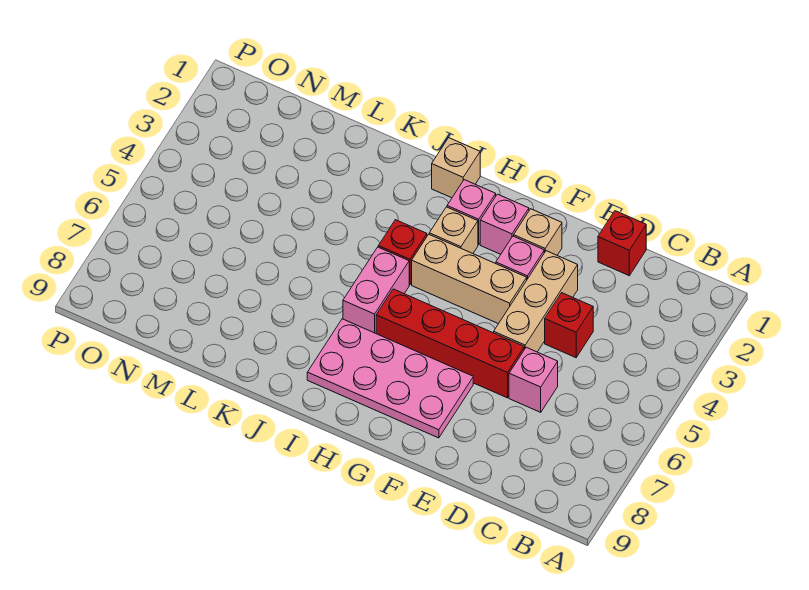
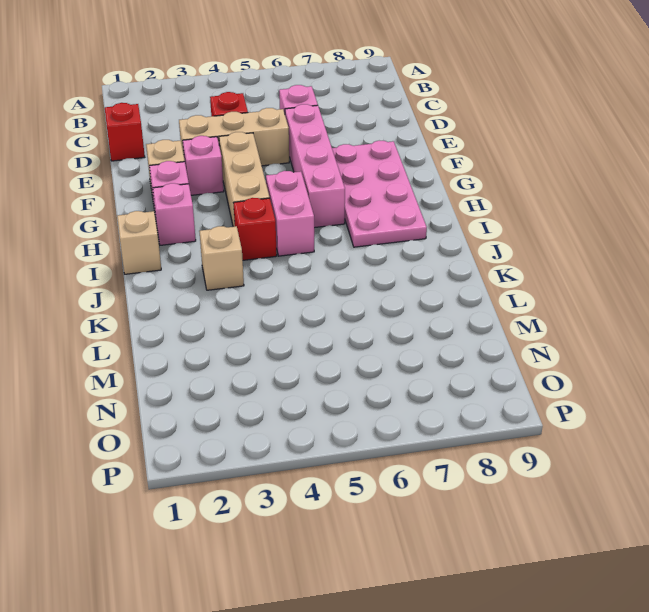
red brick E6:H6 level 1 -> pink brick E6:H6 level 1
tan brick H3 level 1 -> tan brick J3 level 1
pink brick I5:I6 level 1 -> pink brick H5:I5 level 1

